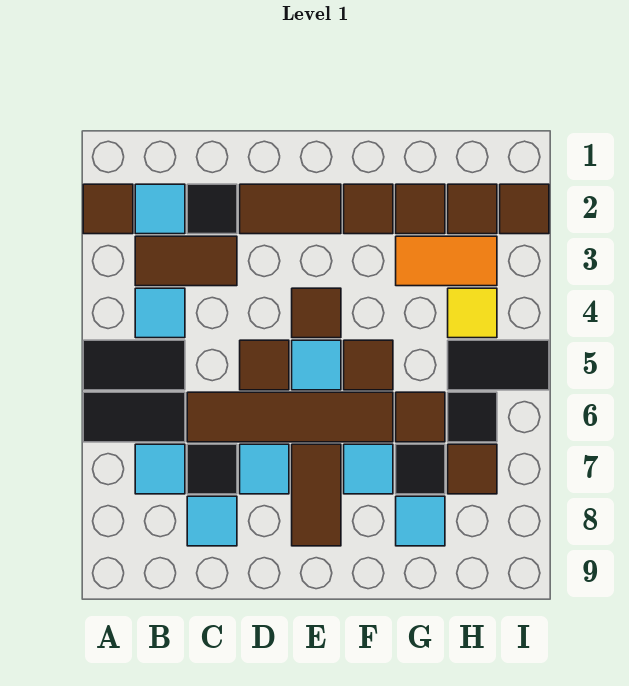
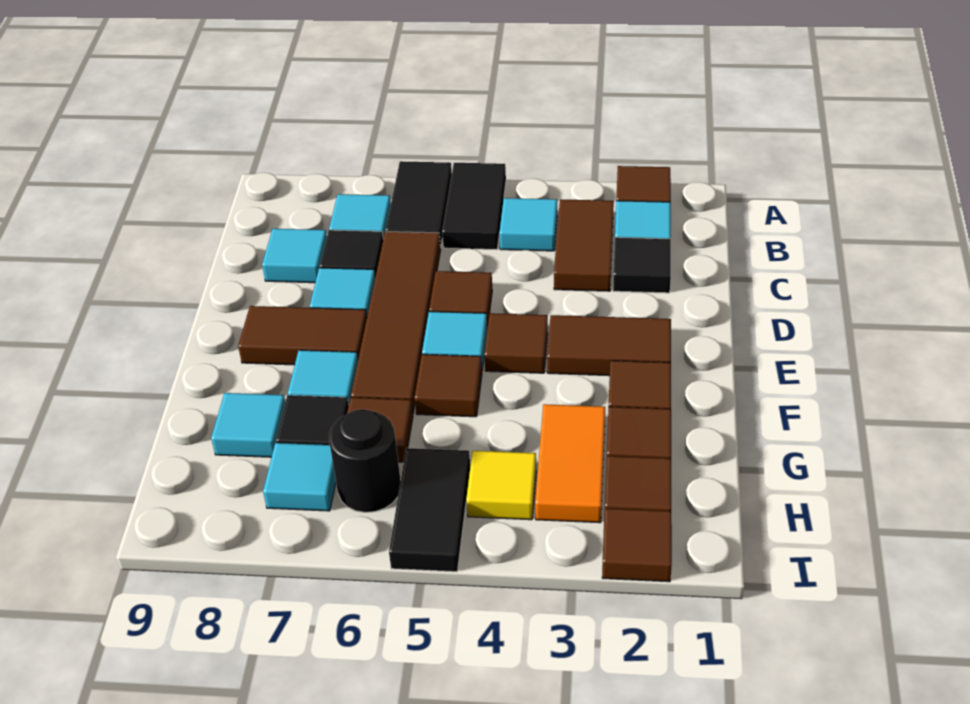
brown tile D2:E2 level 1 -> brown tile E2:E3 level 1
black tile H6 level 1 -> black round brick H6 level 1
brown tile H7 level 1 -> cyan tile H7 level 1

